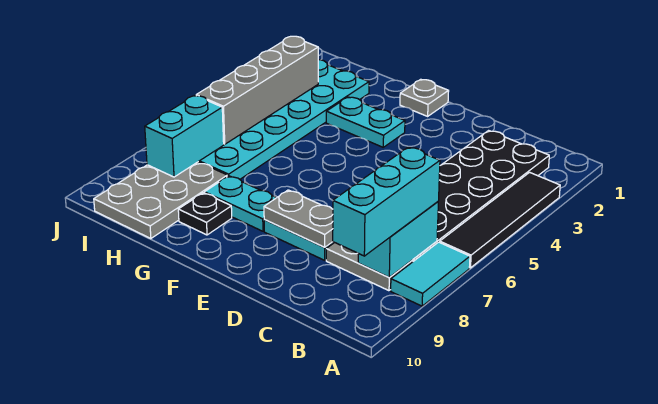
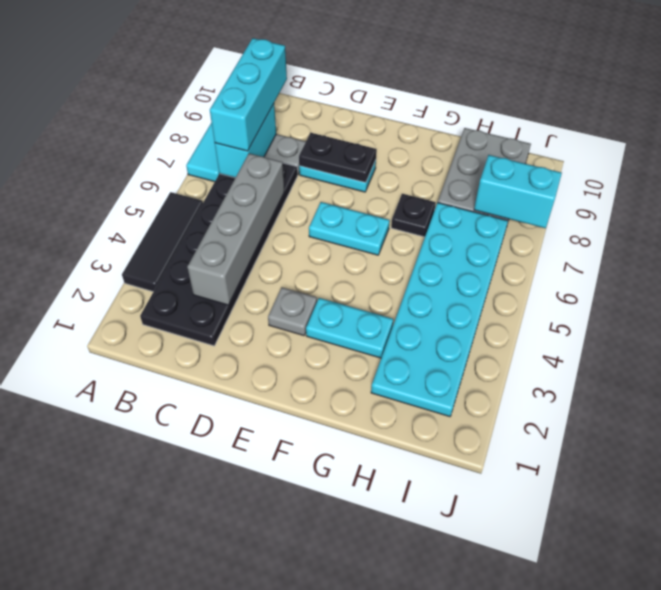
black tile A3:A6 level 1 -> black tile A3:A5 level 1
grey plate D8:E8 level 2 -> black plate D8:E8 level 2
grey plate F1 level 1 -> grey plate E3 level 1
cyan plate F8:G8 level 1 -> cyan plate E6:F6 level 1
black plate G9 level 1 -> black plate G7 level 1
grey brick I3:I6 level 2 -> grey brick C3:C6 level 2
cyan brick I7:I8 level 2 -> cyan brick I8:J8 level 2

